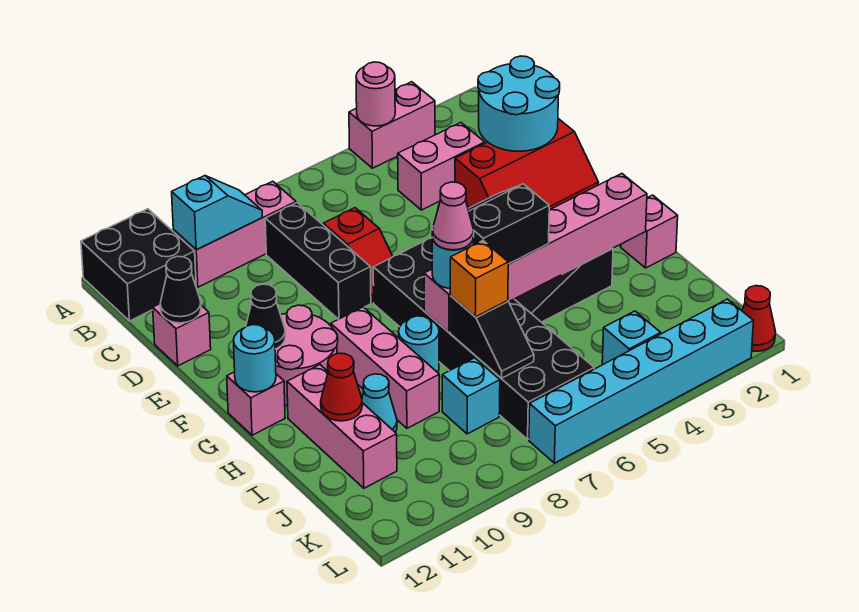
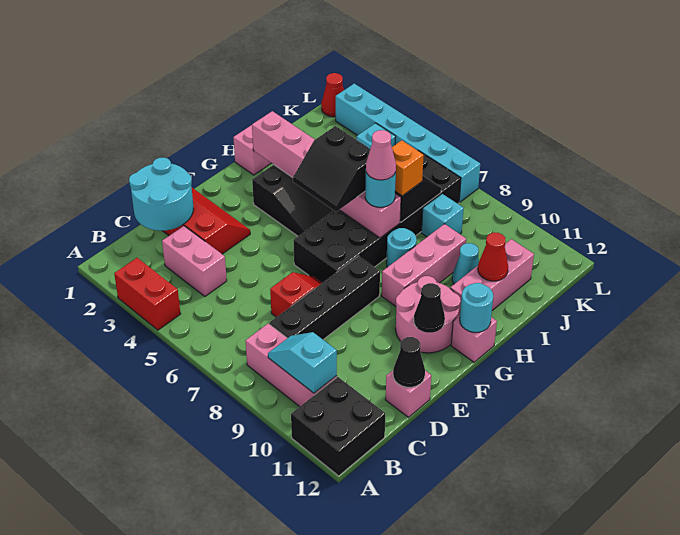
pink brick A3:A4 level 1 -> red brick A3:A4 level 1
pink round brick A4 level 2 -> none
black brick C8:E8 level 1 -> black brick C8:F8 level 1

